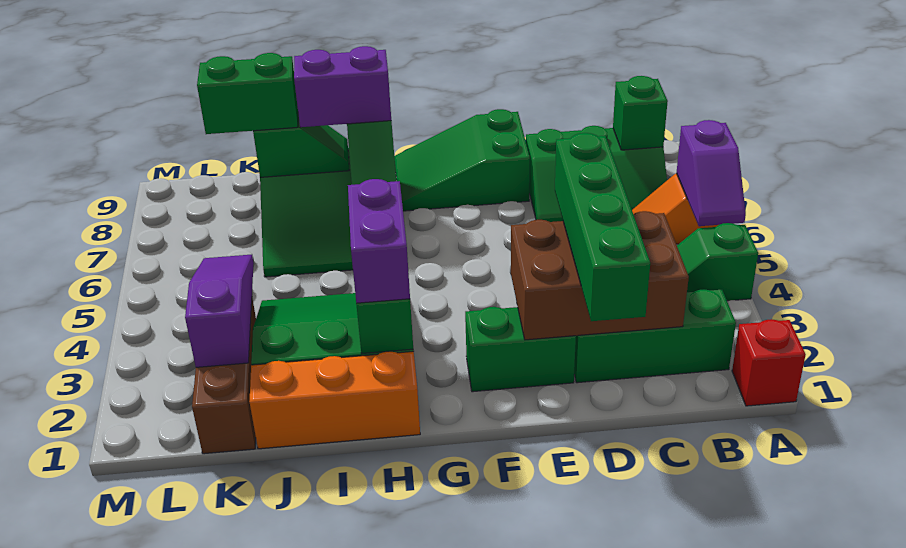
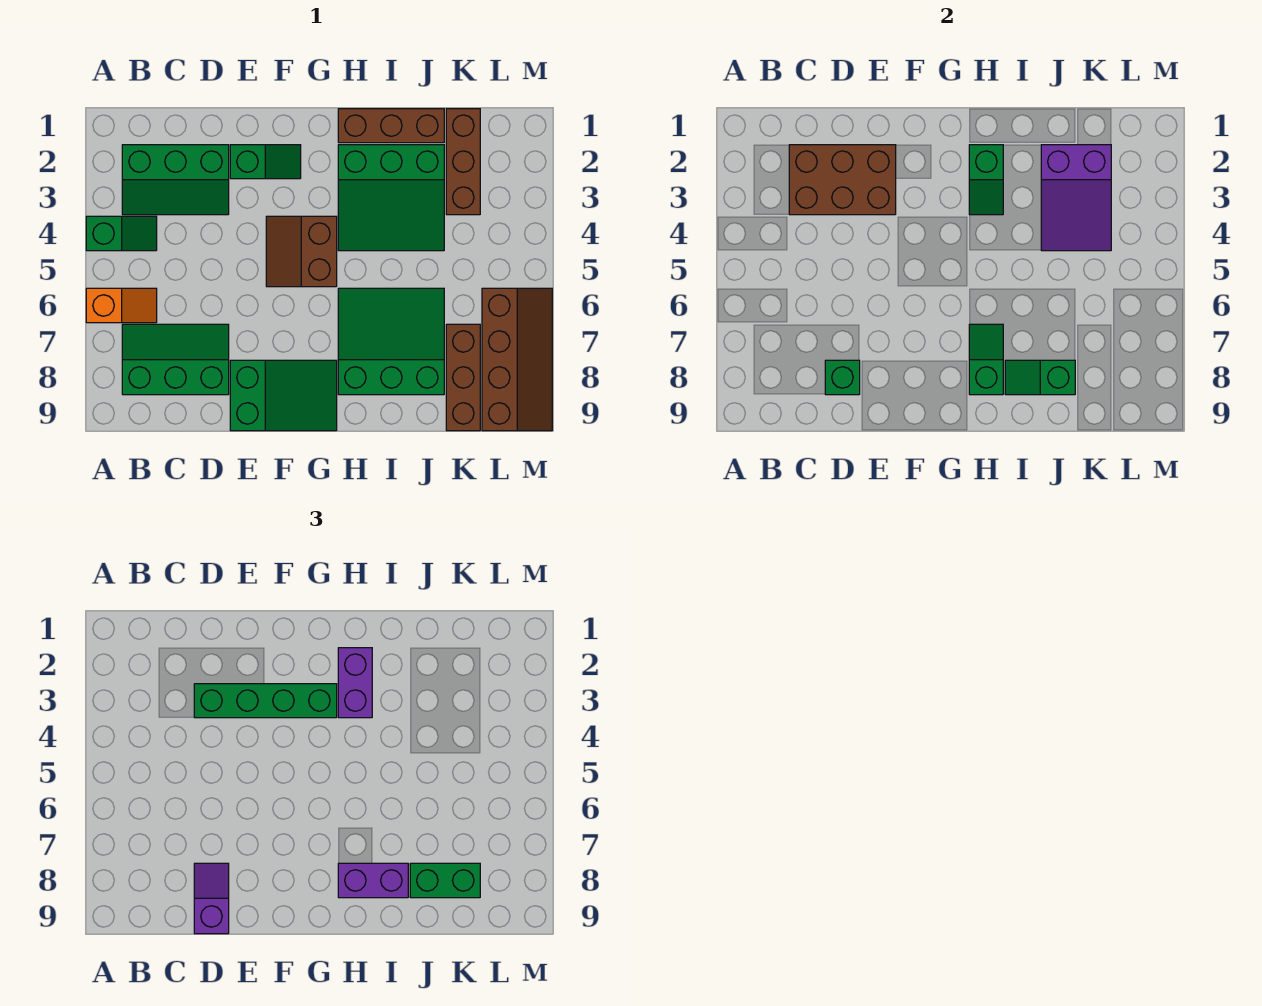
red brick A1 level 1 -> none
purple slope A5:A6 level 2 top 6 -> purple slope D8:D9 level 3 top 9
green brick B8 level 2 -> green brick D8 level 2
green brick D1:D4 level 3 -> green brick D3:G3 level 3
green brick E2:F2 level 1 -> green slope E2:F2 level 1 top E
none -> brown slope F4:G5 level 1 top G
orange brick H1:J1 level 1 -> brown brick H1:J1 level 1
purple slope K2:K4 level 2 top 2 -> purple slope J2:K4 level 2 top 2
none -> brown brick K7:K9 level 1
none -> brown slope L6:M9 level 1 top L

